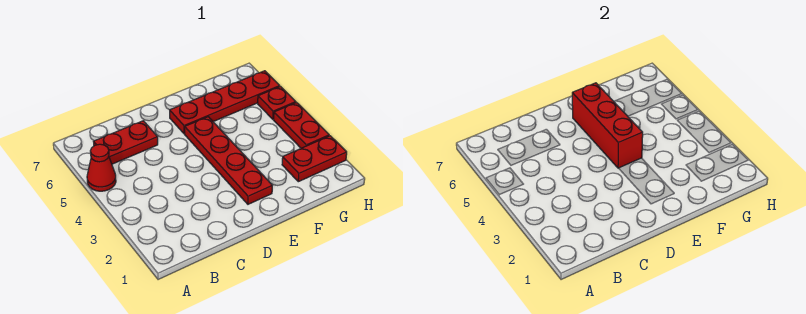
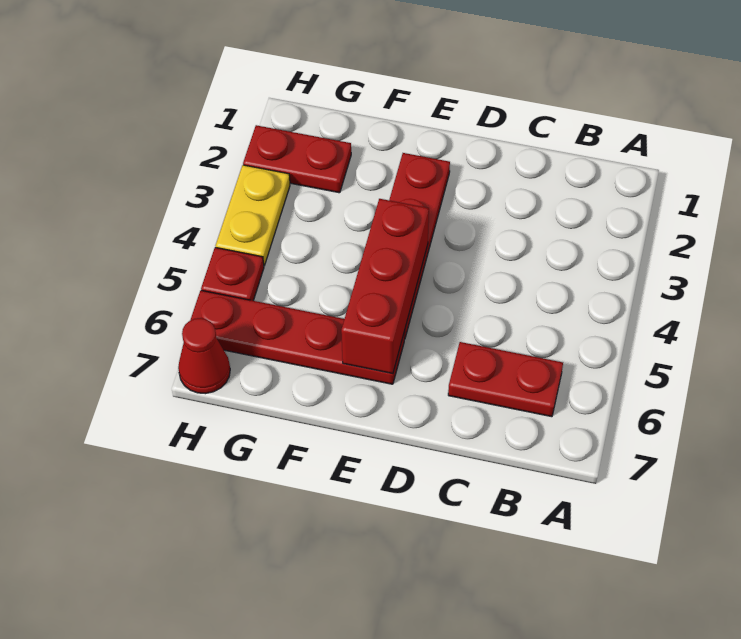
red cone A5 level 1 -> red cone H7 level 1
red plate H3:H4 level 1 -> yellow plate H3:H4 level 1

